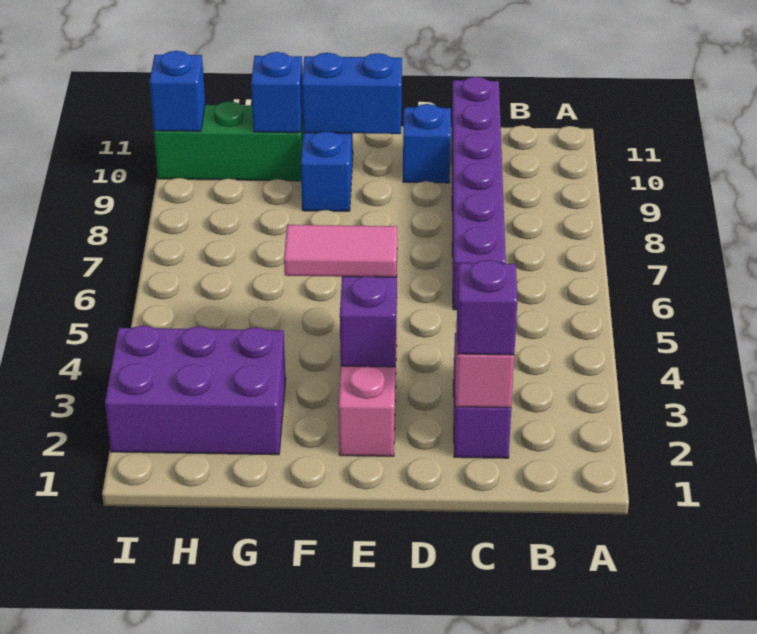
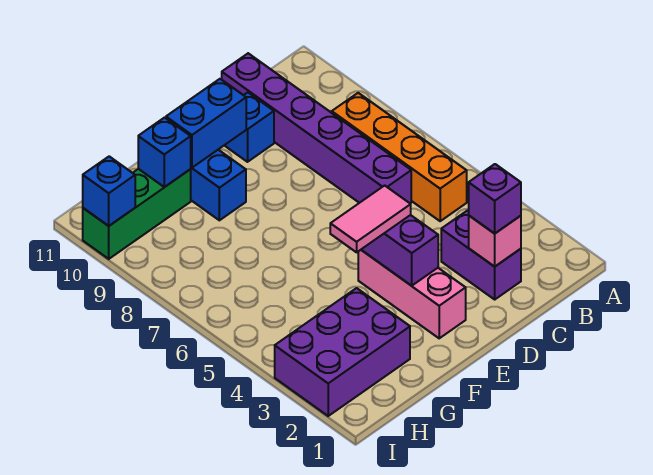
none -> orange brick B5:B8 level 1

